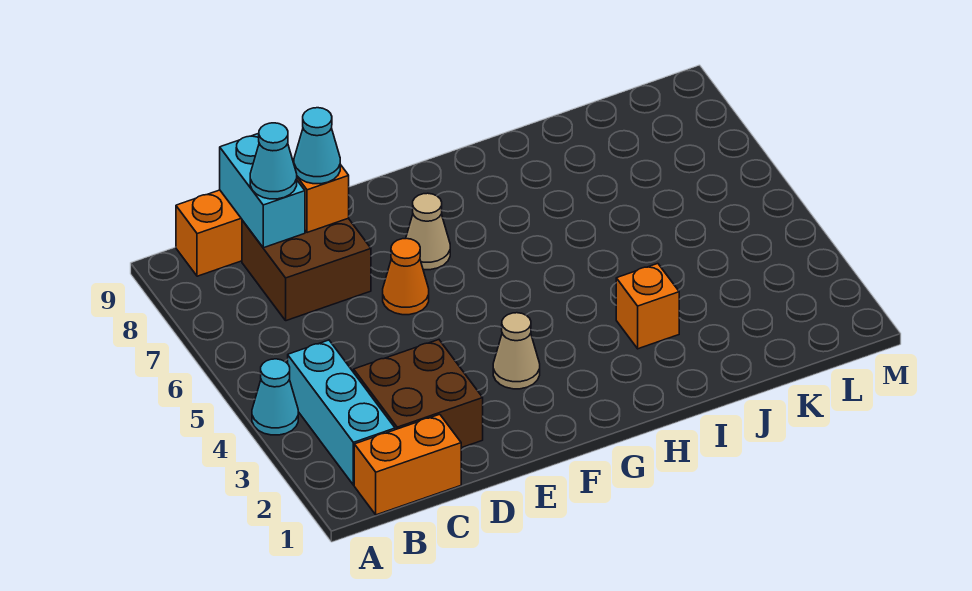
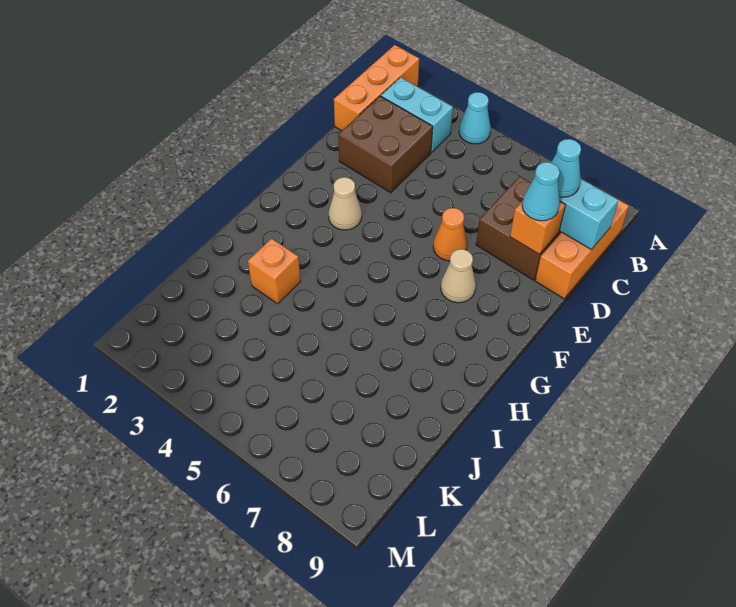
orange brick B1:C1 level 1 -> orange brick A1:C1 level 1
cyan brick B2:B4 level 1 -> cyan brick B2:B3 level 1

